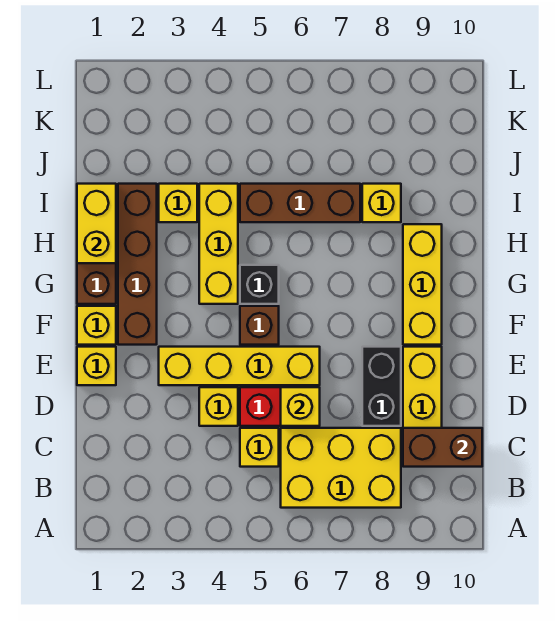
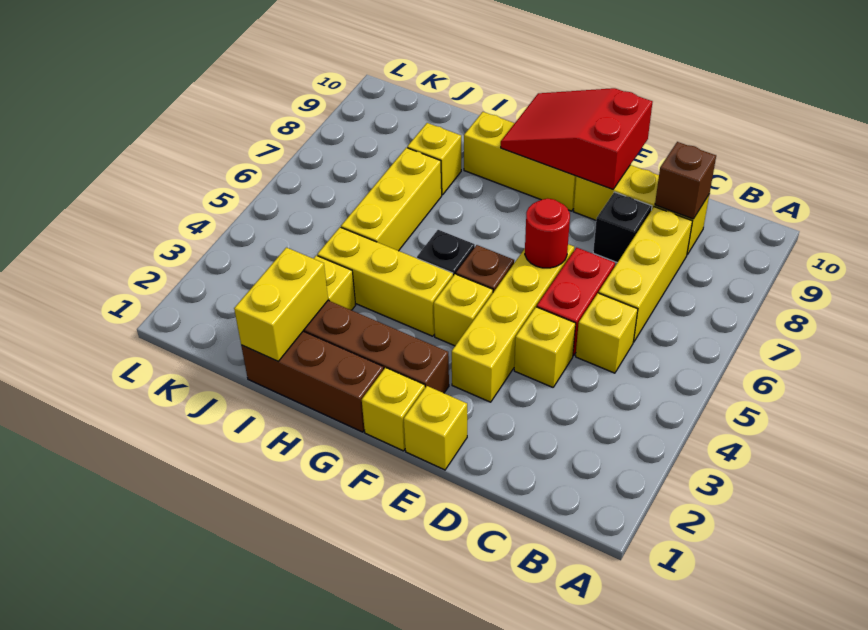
yellow brick B6:C8 level 1 -> yellow brick C6:C8 level 1
brown brick C9:C10 level 2 -> brown brick C9 level 2
yellow brick D6 level 2 -> yellow brick F4 level 1
black brick D8:E8 level 1 -> black brick D8 level 1
none -> red round brick E6 level 2
none -> red slope E9:G10 level 2 top E
yellow brick H1:I1 level 2 -> yellow brick I1:I2 level 2
brown brick I5:I7 level 1 -> yellow brick I5:I7 level 1

